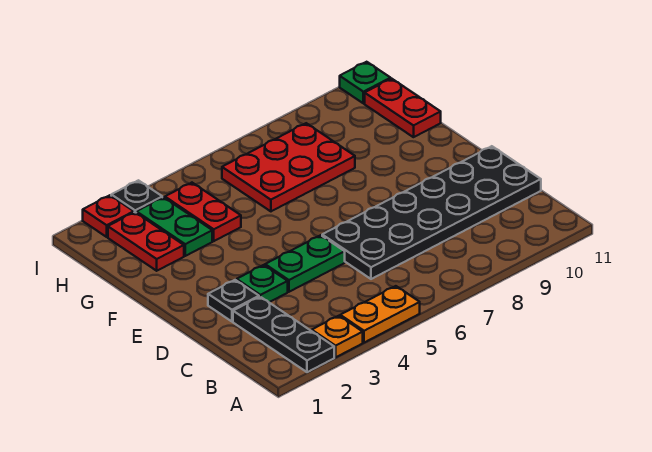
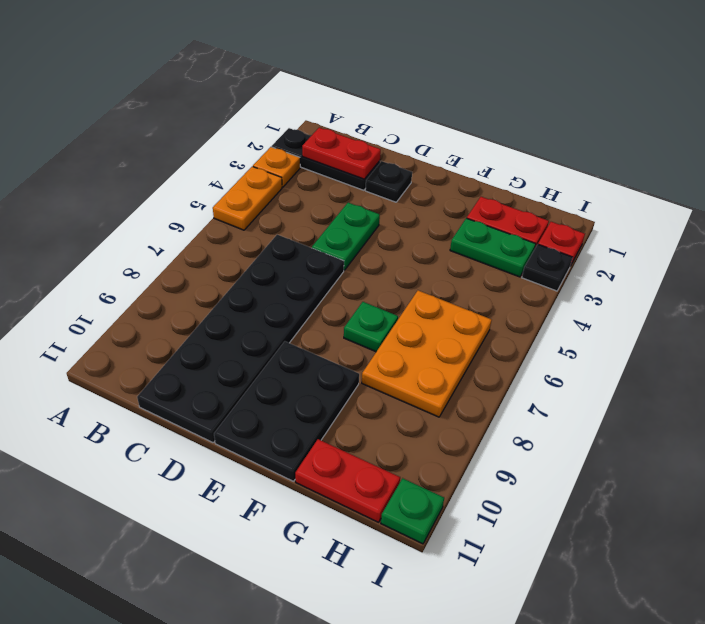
green plate D3 level 1 -> green plate F7 level 1
none -> black plate E9:F11 level 1
red plate G4:H4 level 1 -> red plate B2:C2 level 2
red plate G6:H8 level 1 -> orange plate G6:H8 level 1

